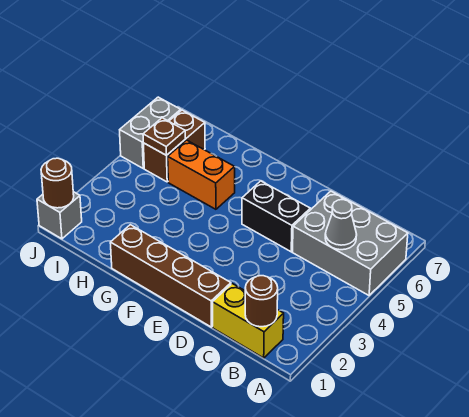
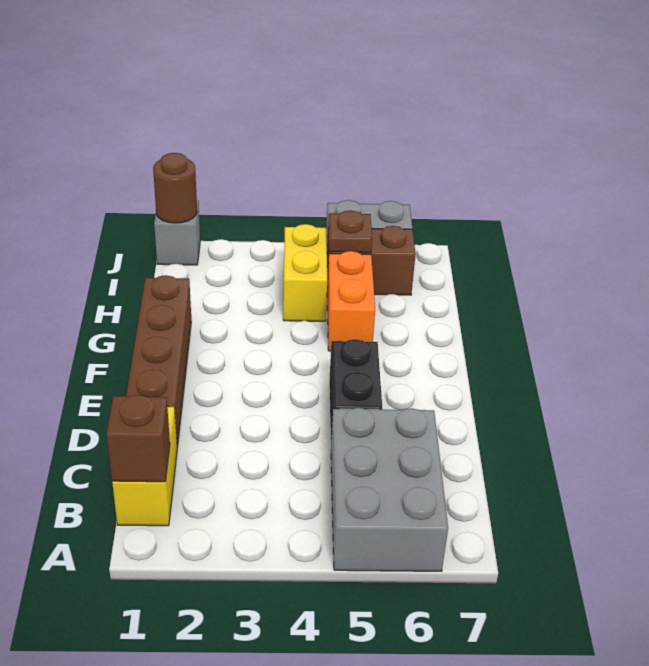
brown round brick B1 level 2 -> brown brick B1 level 2
grey cone B5 level 2 -> none
none -> yellow brick H4:I4 level 1

